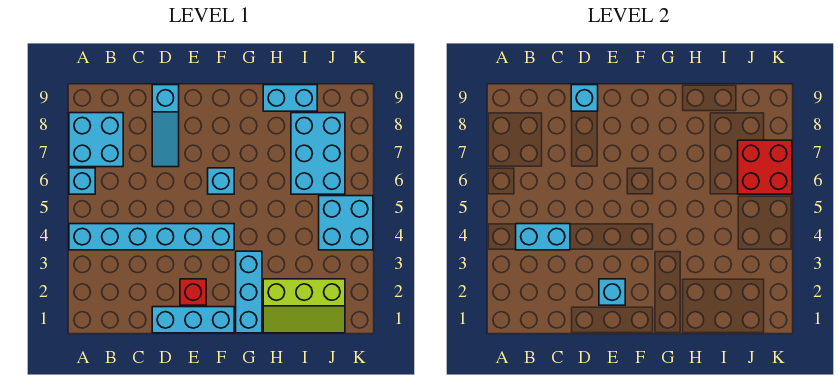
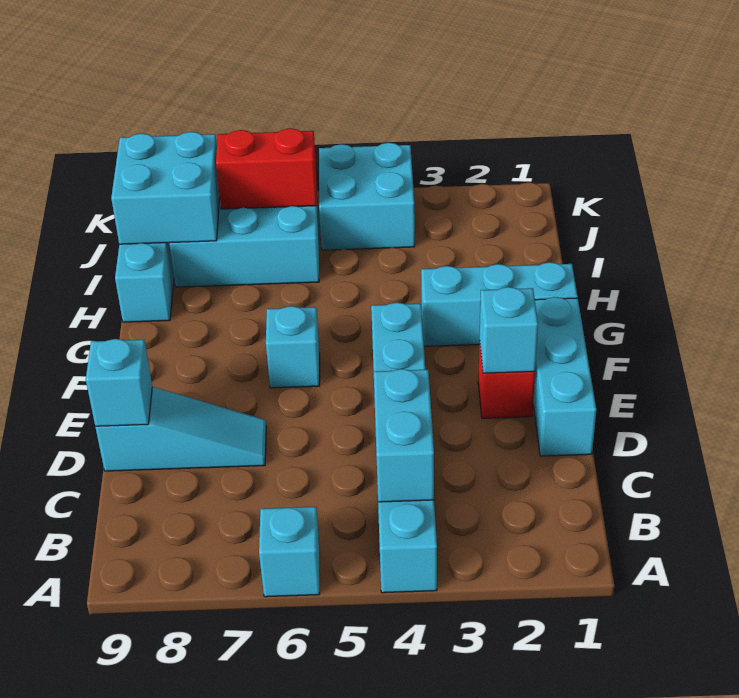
cyan brick A7:B8 level 1 -> cyan brick I8:J9 level 2
lime slope H1:J2 level 1 top 2 -> none
red brick J6:K7 level 2 -> red brick J6:J7 level 2

